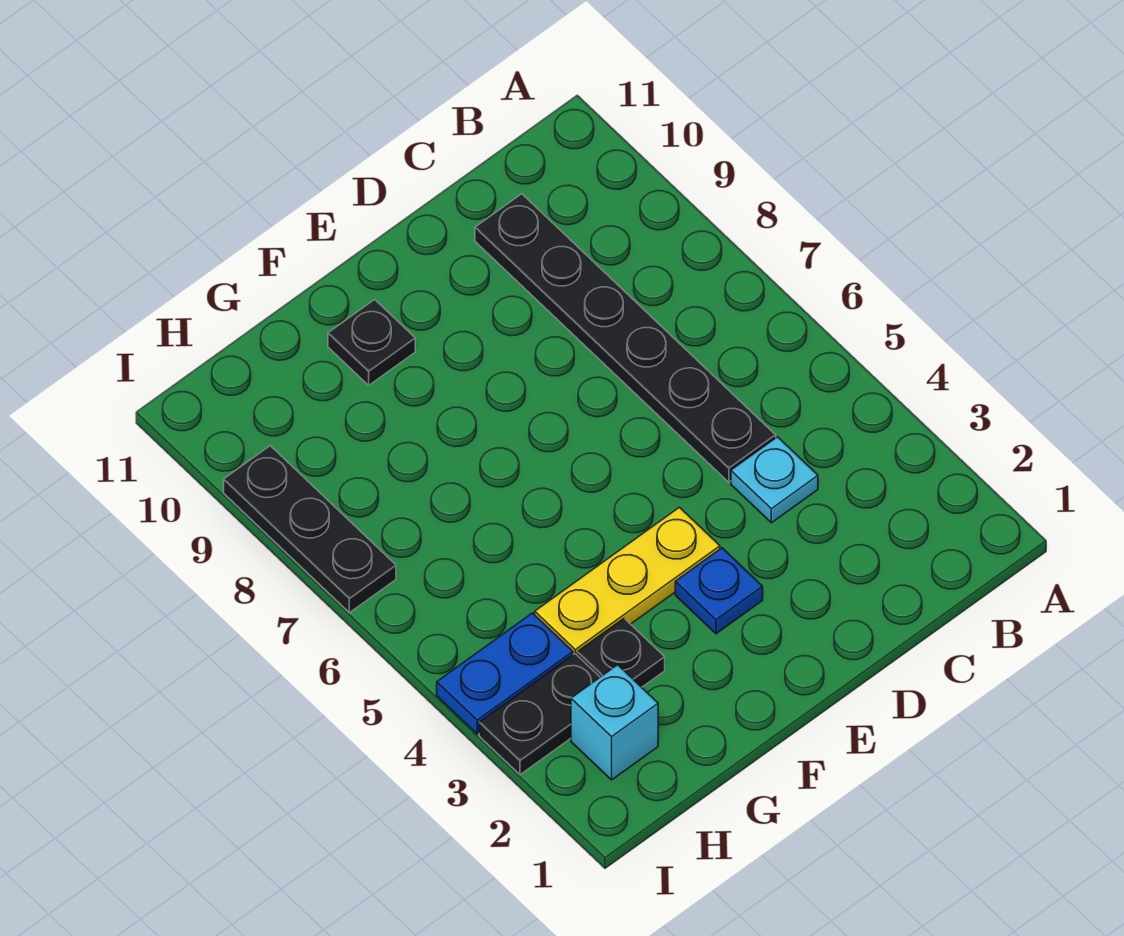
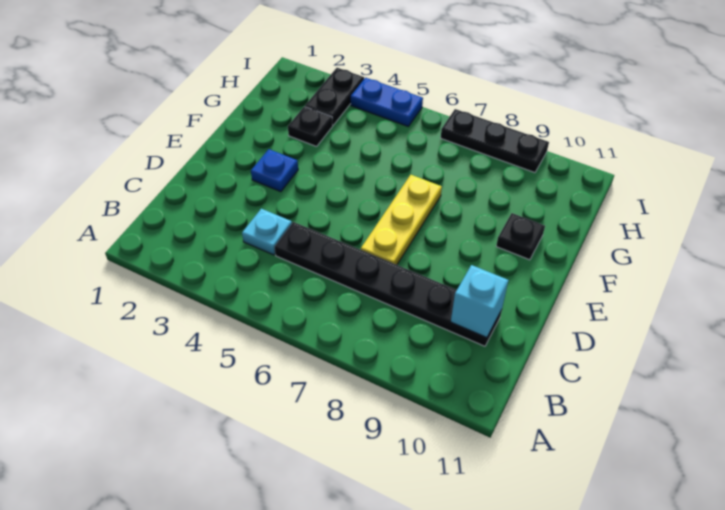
yellow plate E4:G4 level 1 -> yellow plate D7:F7 level 1
cyan brick H2 level 1 -> cyan brick C10 level 2
blue plate H4:I4 level 1 -> blue plate I4:I5 level 1

